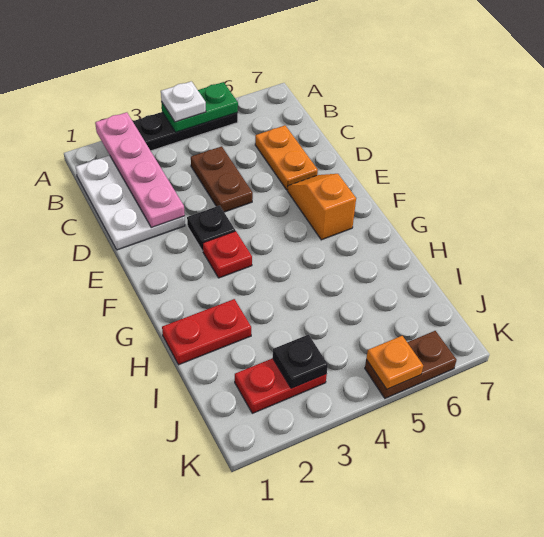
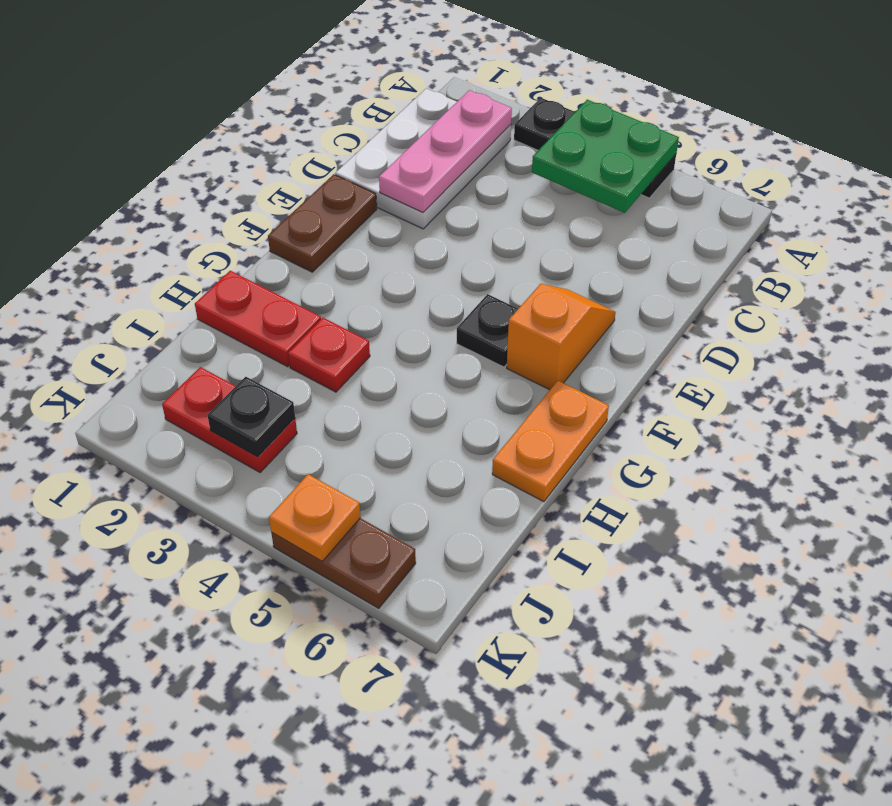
pink plate A2:D2 level 2 -> pink plate B2:D2 level 2
green plate A4:A5 level 2 -> green plate A4:B5 level 2
white plate A4 level 3 -> none
brown plate C4:D4 level 1 -> brown plate E1:F1 level 1
orange plate C6:D6 level 1 -> orange plate G7:H7 level 1
black plate E3 level 1 -> black plate F5 level 1
red plate F3 level 1 -> red plate H3 level 1

